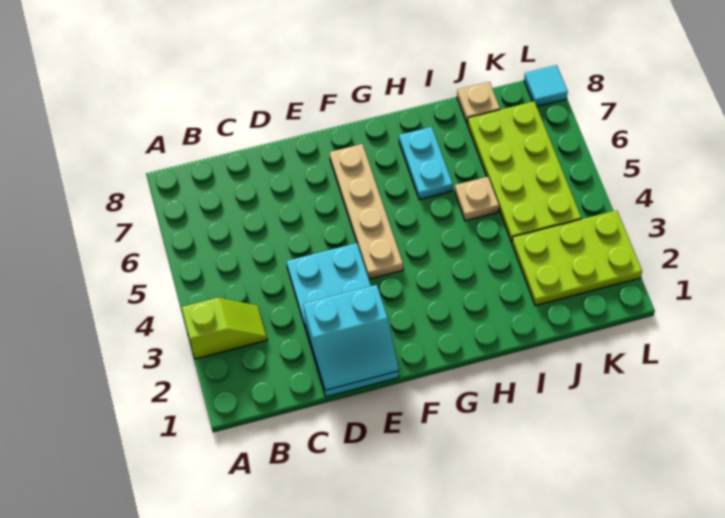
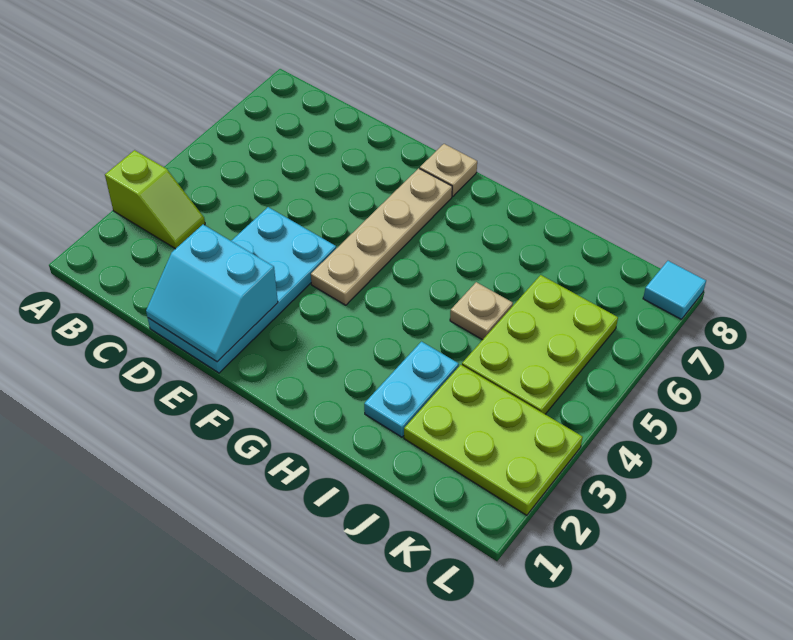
cyan plate H6:H7 level 1 -> cyan plate I2:I3 level 1
lime plate J4:K7 level 1 -> lime plate J4:K6 level 1
tan plate J8 level 1 -> tan plate F8 level 1

